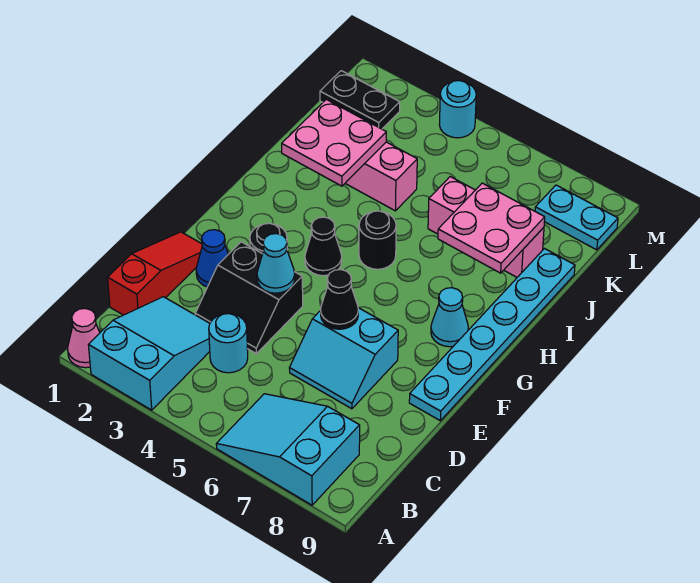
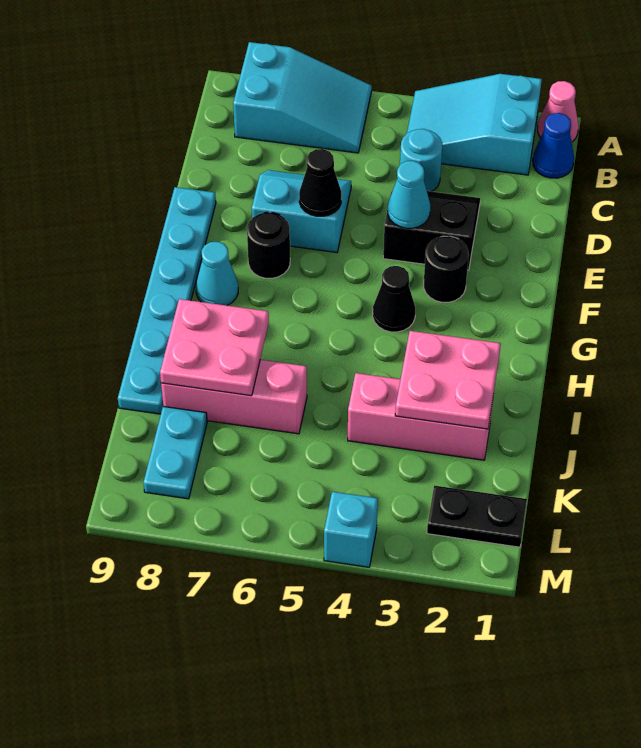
cyan slope A2:C3 level 1 top A -> cyan slope A2:B4 level 1 top 2
red slope C1:E1 level 1 top C -> none
blue cone E2 level 1 -> blue cone B1 level 1
black round brick H5 level 1 -> black round brick F7 level 1
cyan plate L8:L9 level 1 -> cyan plate K8:L8 level 1
cyan round brick M4 level 1 -> cyan brick M4 level 1

